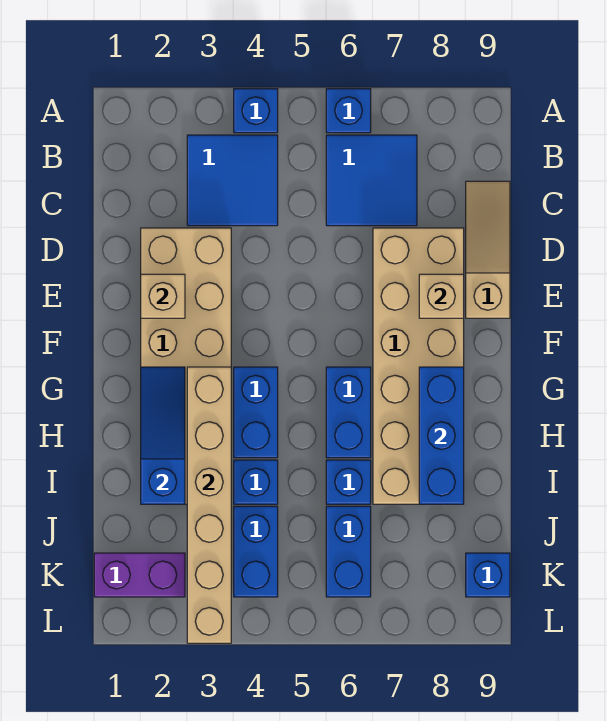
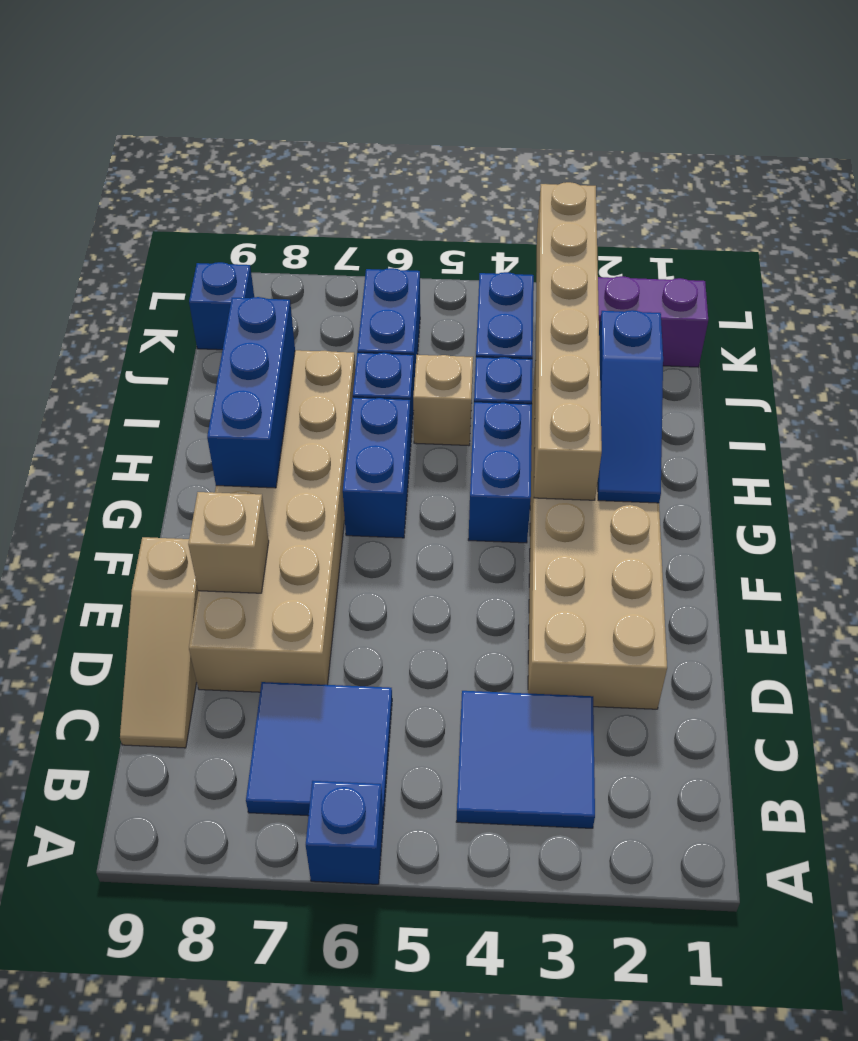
blue brick A4 level 1 -> none
tan brick E2 level 2 -> tan brick I5 level 1

